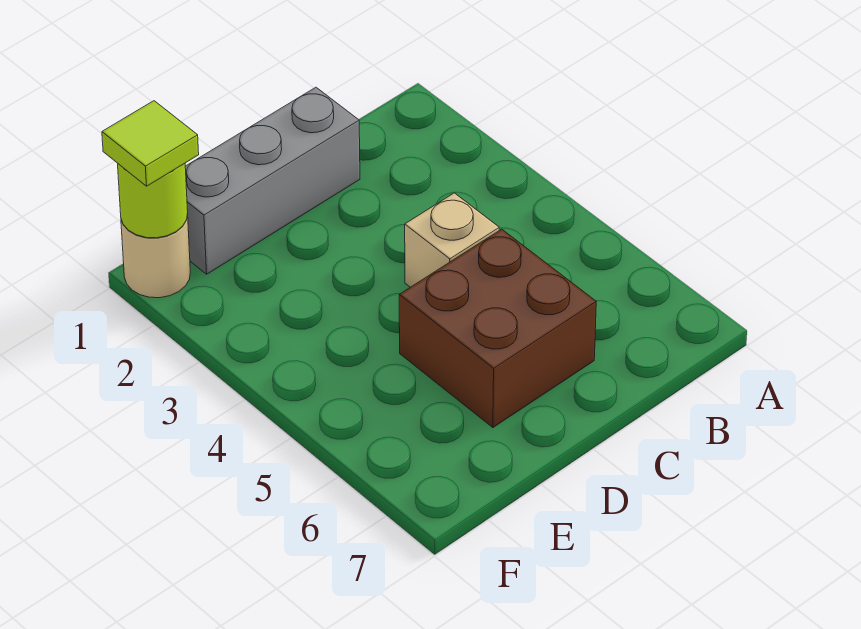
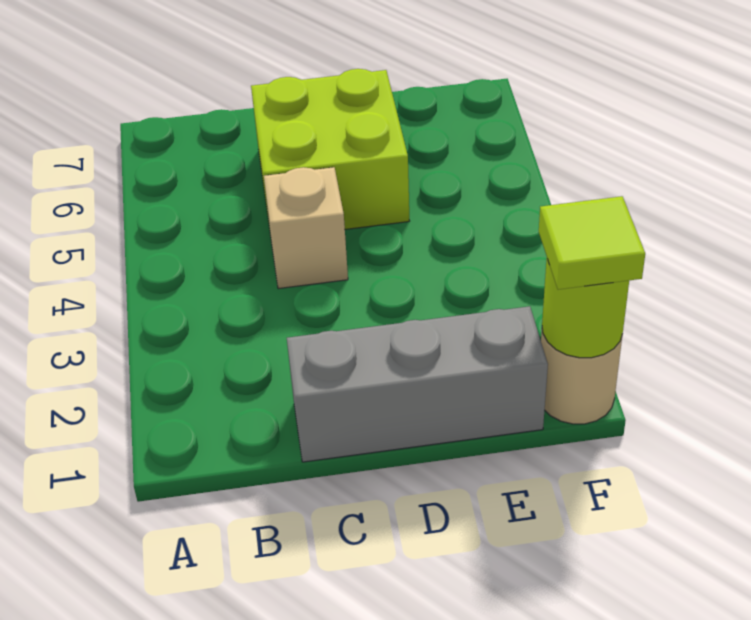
brown brick C5:D6 level 1 -> lime brick C5:D6 level 1

